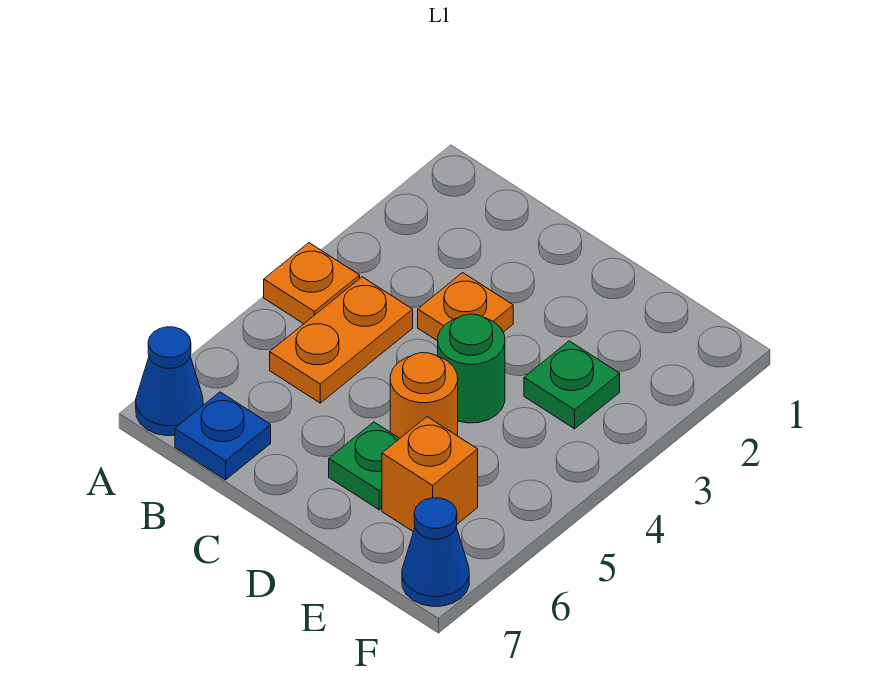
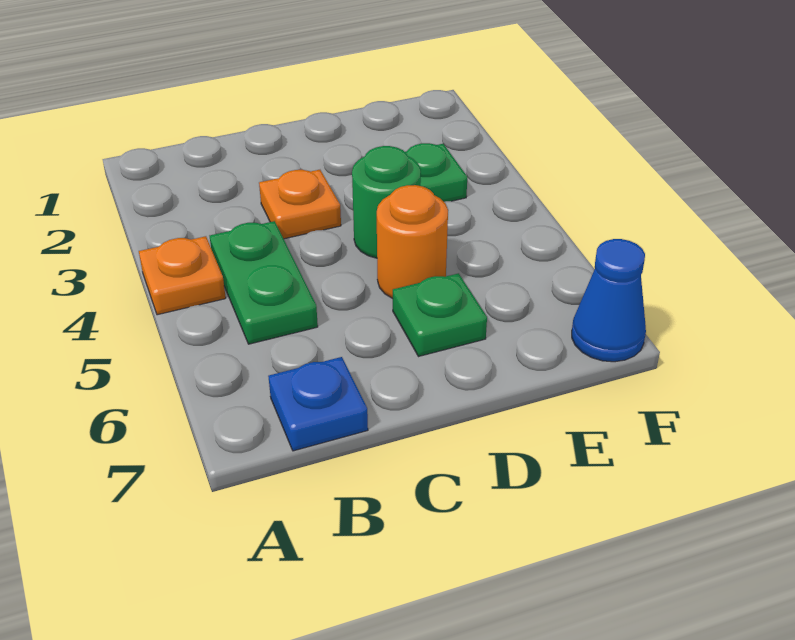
blue cone A7 level 1 -> none
orange plate B4:B5 level 1 -> green plate B4:B5 level 1
orange brick E6 level 1 -> none

